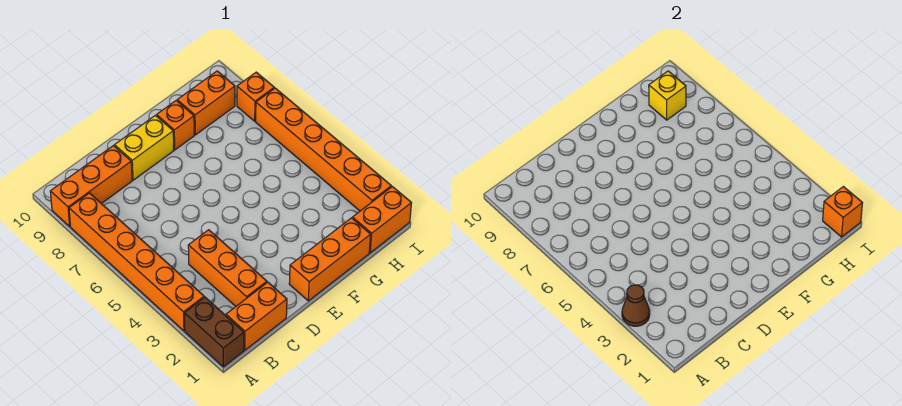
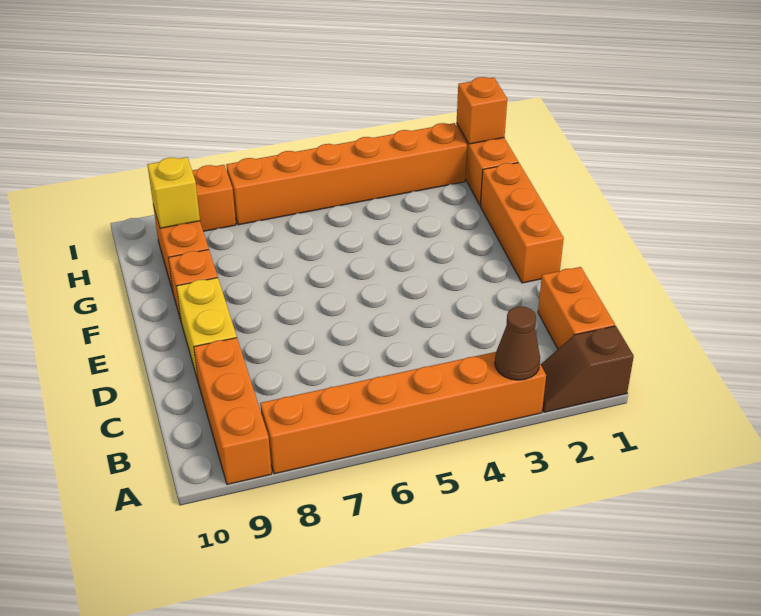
brown brick A1:A2 level 1 -> brown slope A1:A2 level 1 top 1
orange brick C2:C4 level 1 -> none

